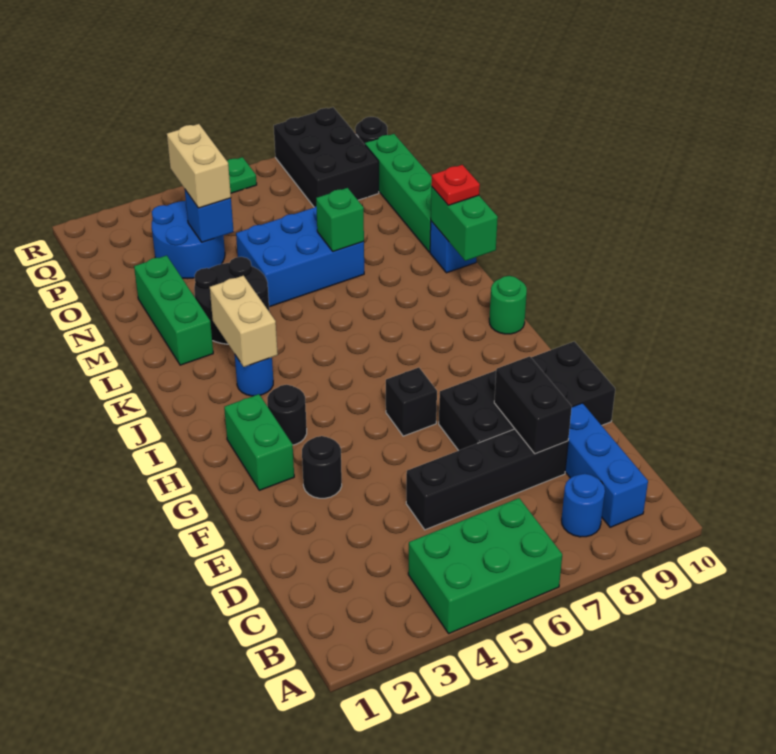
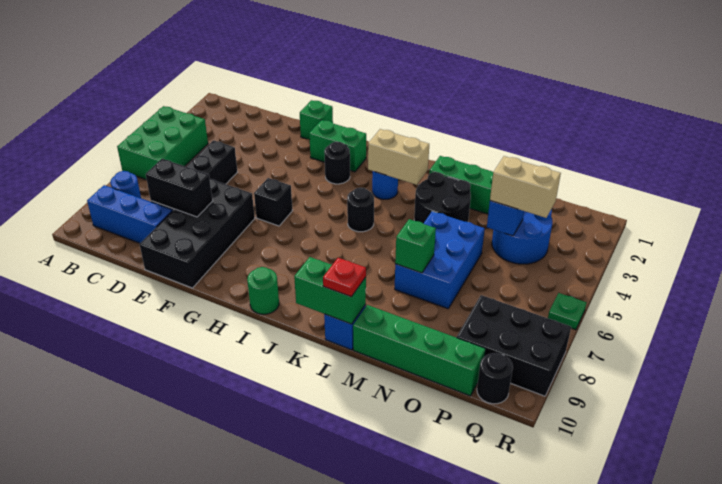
none -> green brick F1 level 1
black round brick F3 level 1 -> black round brick J5 level 1

